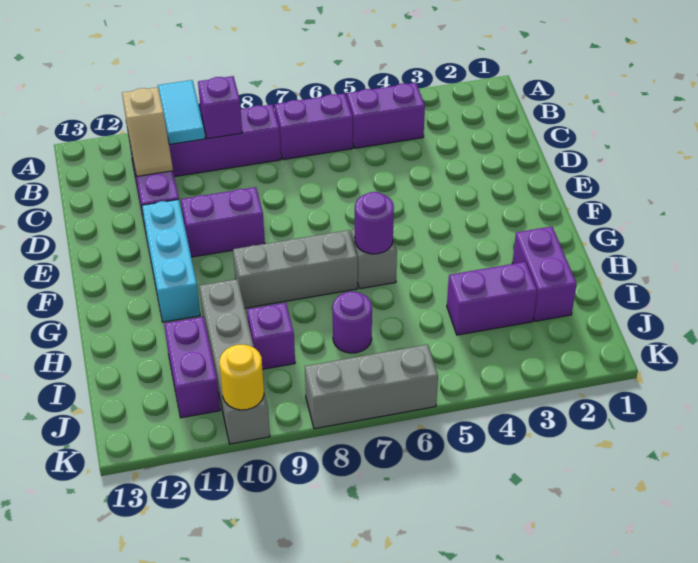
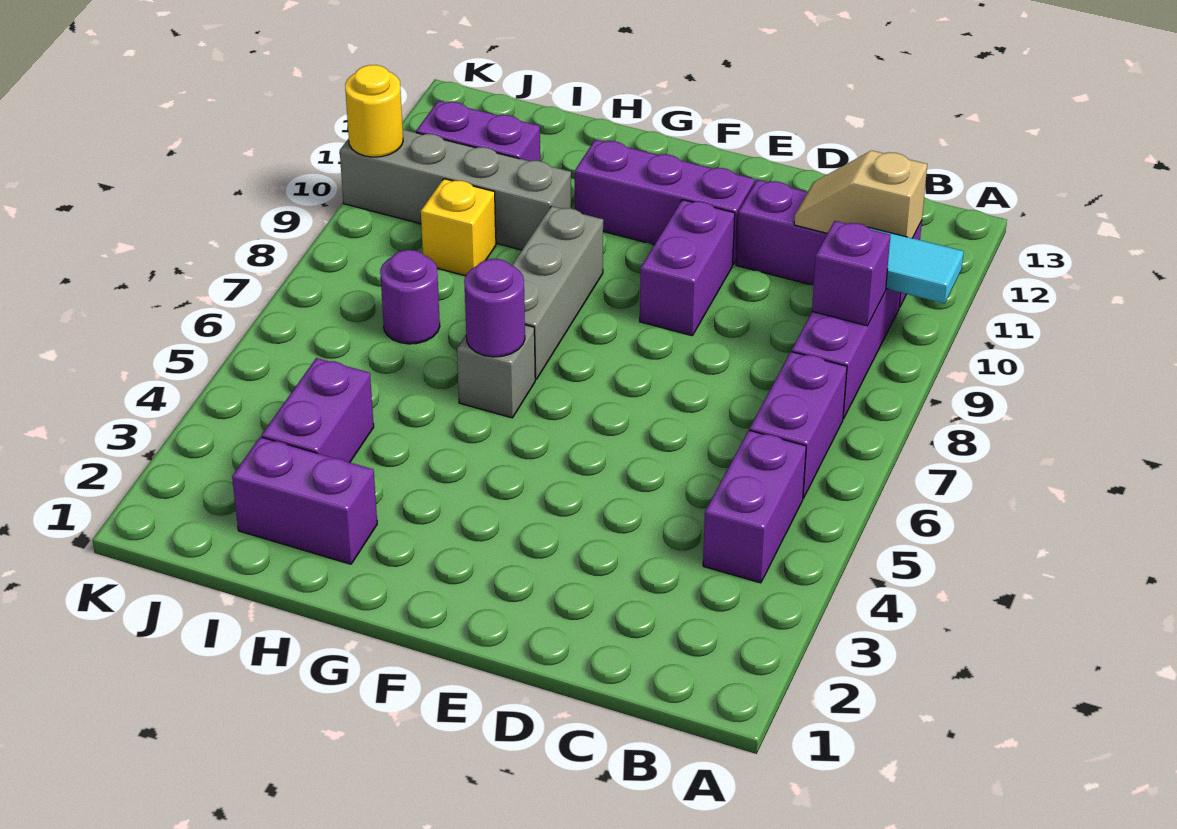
cyan brick E11:G11 level 1 -> purple brick E11:G11 level 1
purple brick I9 level 1 -> yellow brick I9 level 1
grey brick K6:K8 level 1 -> none

